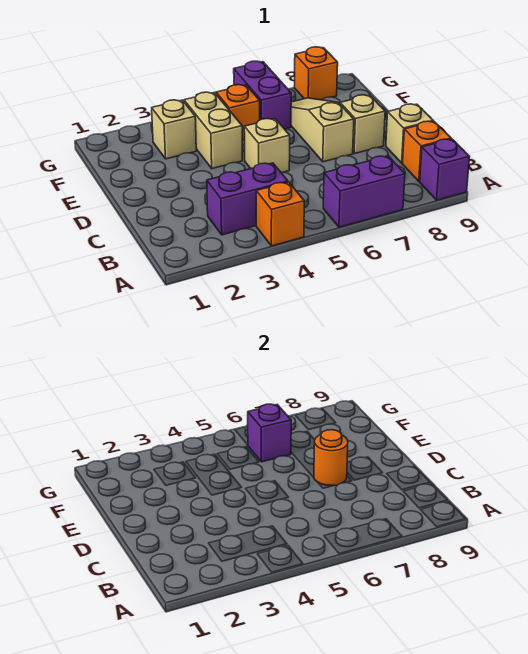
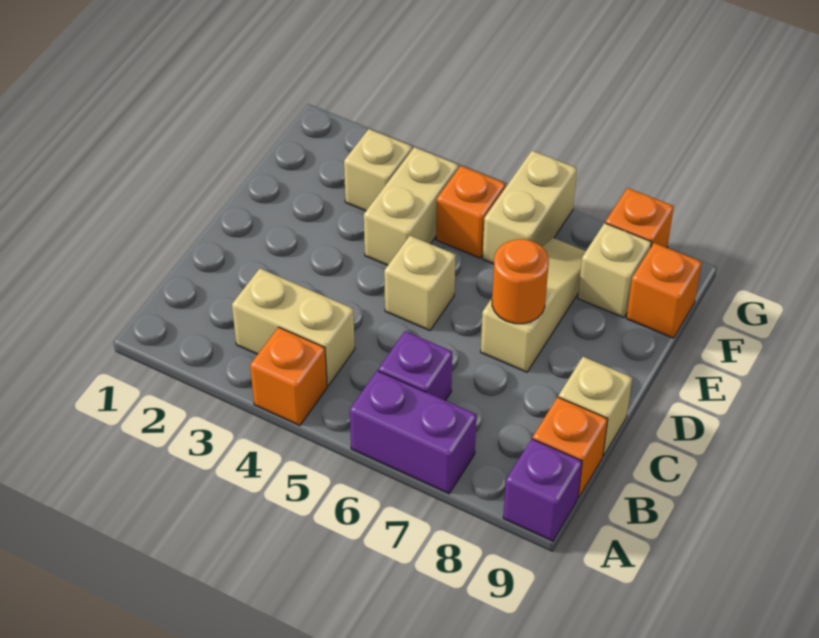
purple brick B3:B4 level 1 -> tan brick B3:B4 level 1
tan brick D8 level 1 -> tan brick F8 level 1
purple brick F6:G6 level 1 -> tan brick F6:G6 level 1
purple brick F6 level 2 -> purple brick B6 level 1
none -> orange brick F9 level 1

